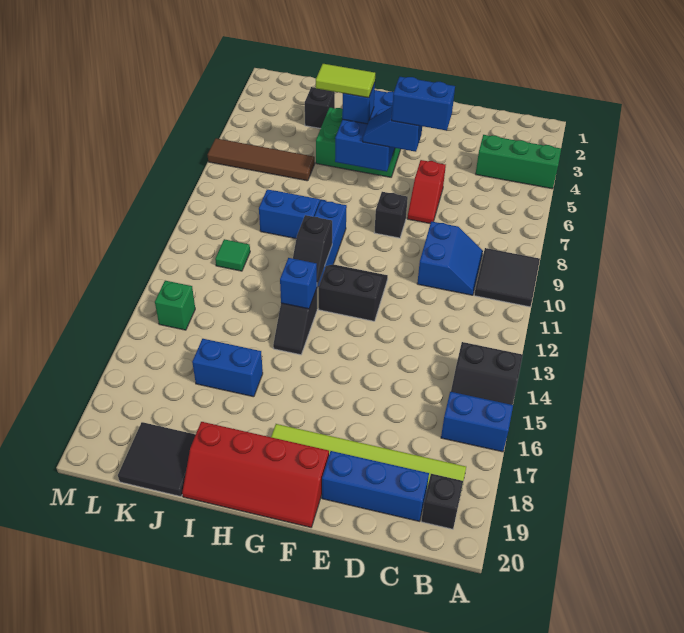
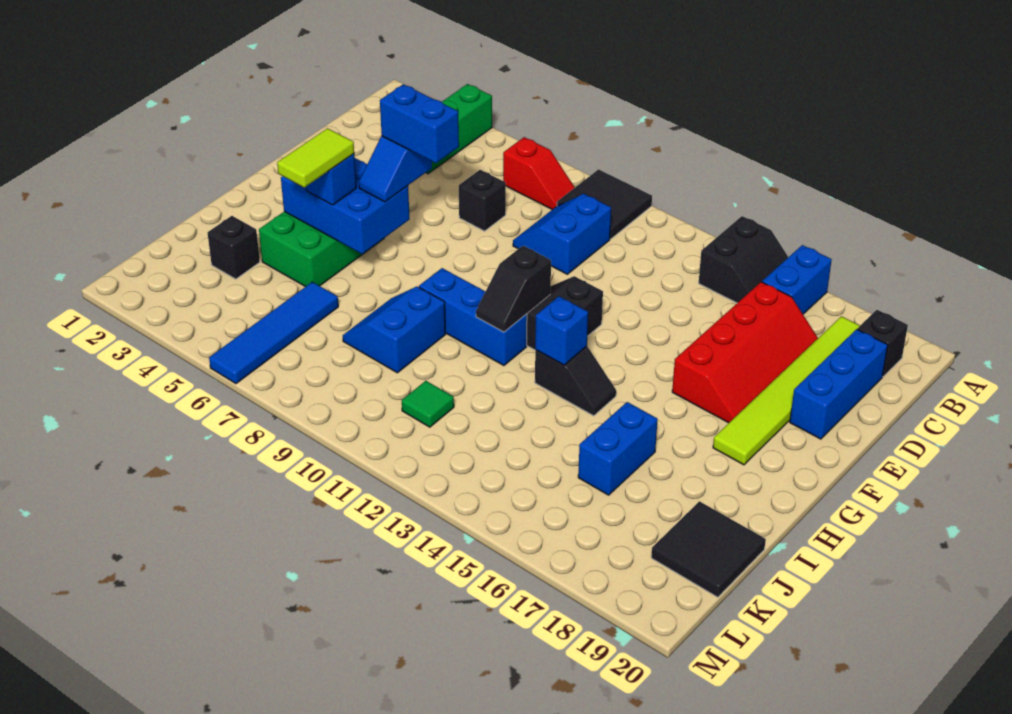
blue slope C9:D10 level 1 top D -> blue slope C9:D10 level 1 top 10
red slope E6:E7 level 1 top 6 -> red slope B7:B8 level 1 top 7
blue brick E6:F6 level 4 -> blue brick F6:F7 level 4
black brick F8 level 1 -> black brick D7 level 1
red slope F19:I20 level 1 top 19 -> red slope C16:F17 level 1 top 16
black slope H11:H12 level 2 top 11 -> black slope G11:H11 level 2 top G
brown tile J6:M6 level 1 -> blue tile J6:M6 level 1
green brick L14 level 1 -> none

